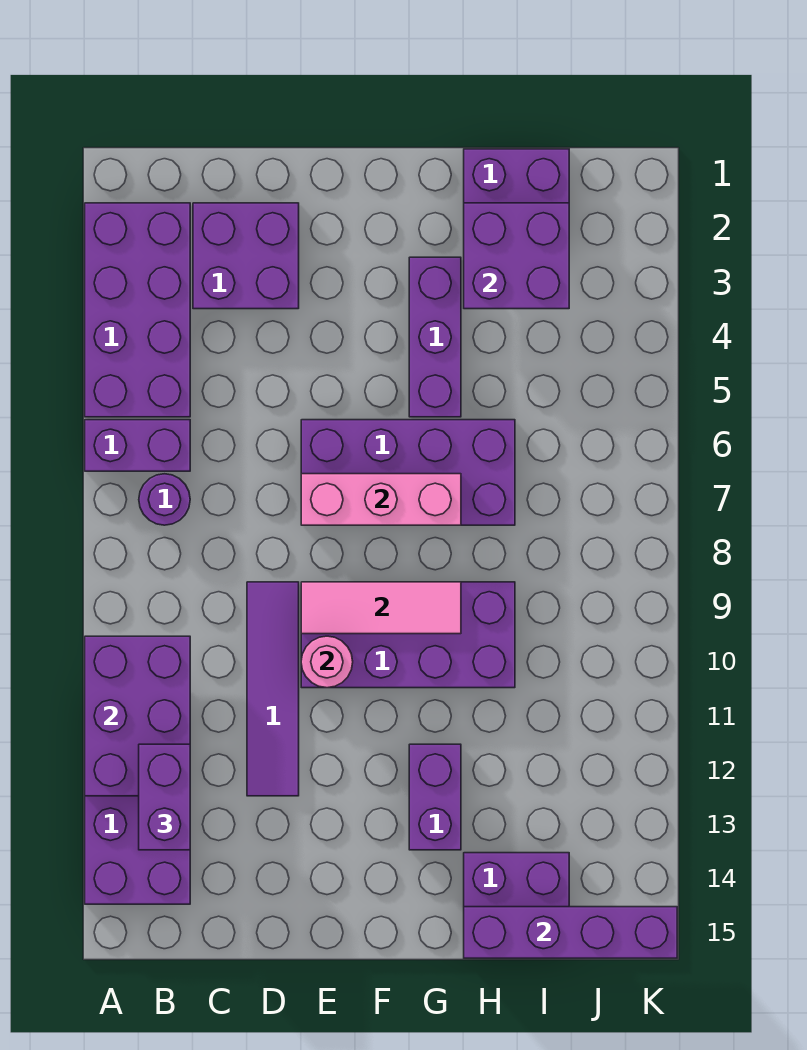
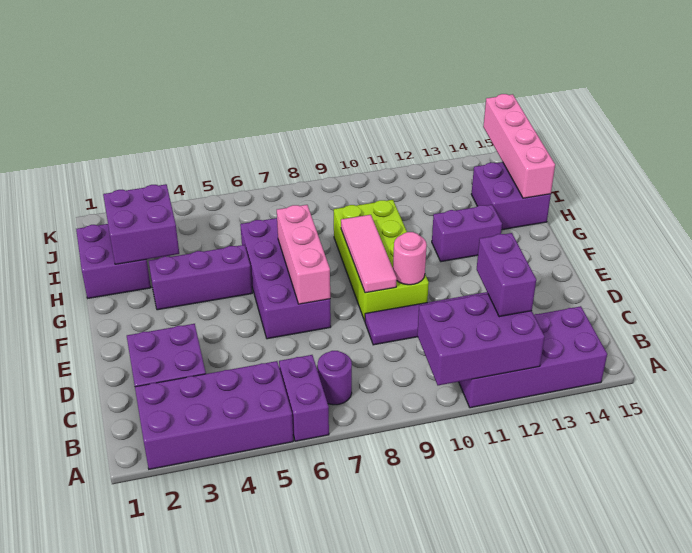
purple brick B12:B13 level 3 -> purple brick B12:C12 level 3
purple brick E9:H10 level 1 -> lime brick E9:H10 level 1
purple brick H15:K15 level 2 -> pink brick H15:K15 level 2

